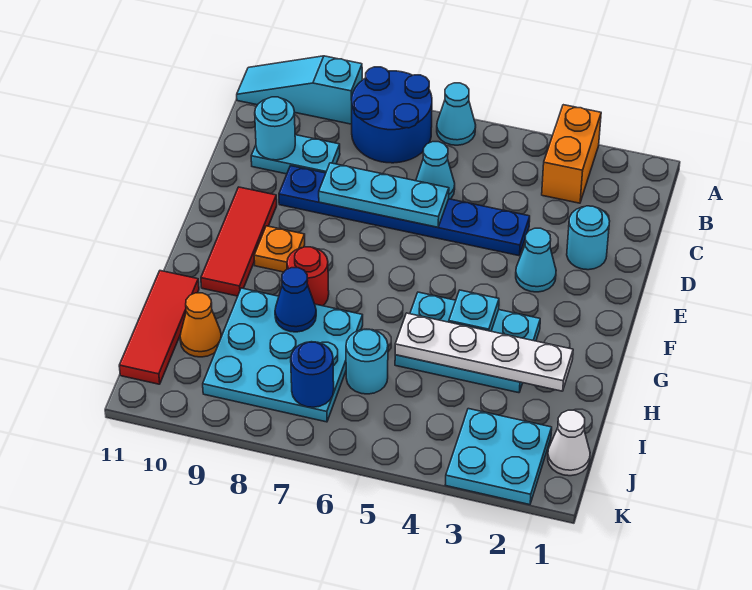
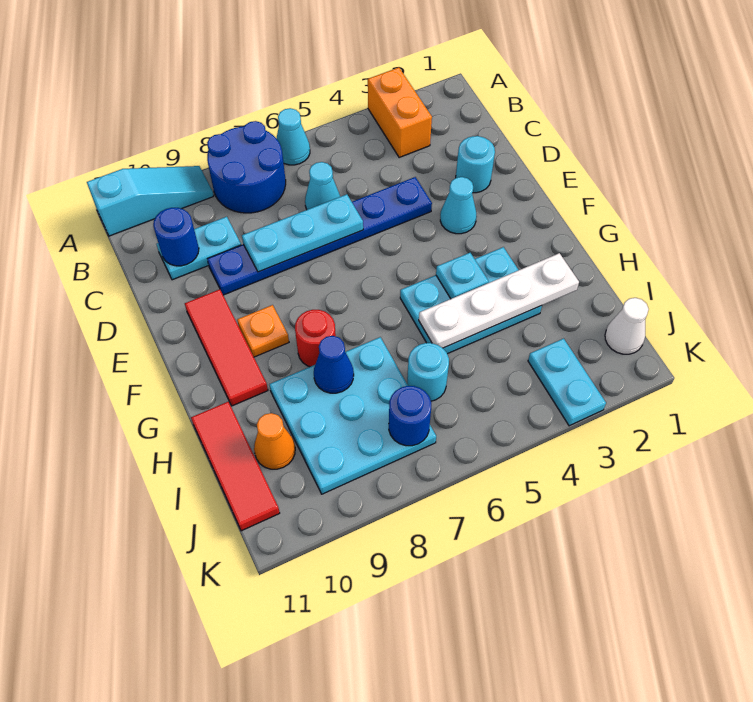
cyan slope A9:A11 level 1 top 9 -> cyan slope A9:A11 level 1 top 11
cyan round brick C10 level 2 -> blue round brick C10 level 2
cyan plate J2:K3 level 1 -> cyan plate J3:K3 level 1

